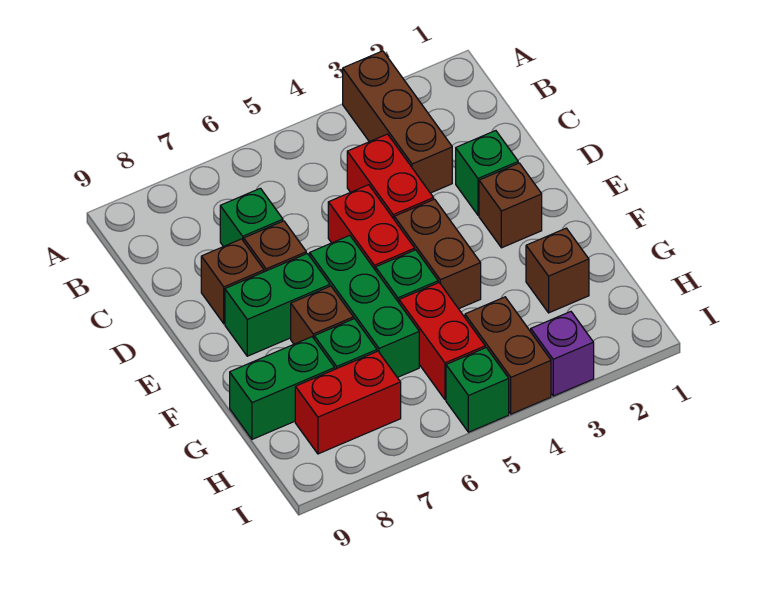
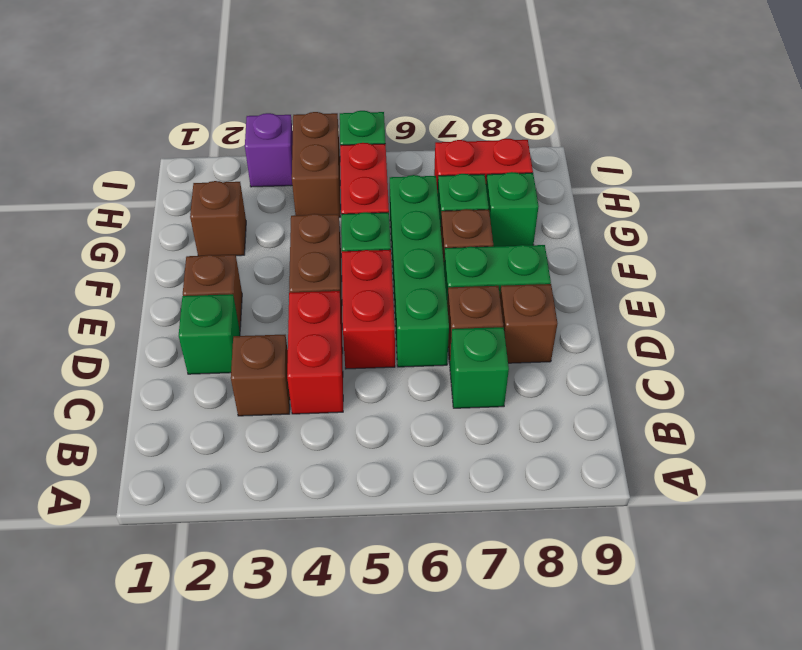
brown brick A3:C3 level 1 -> brown brick C3 level 1
green brick E6:G6 level 1 -> green brick D6:G6 level 1
green brick G8:G9 level 1 -> green brick G8 level 1

